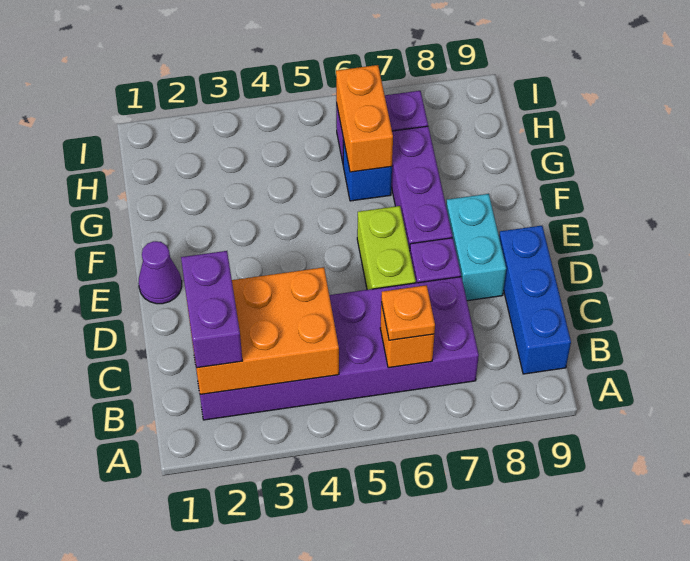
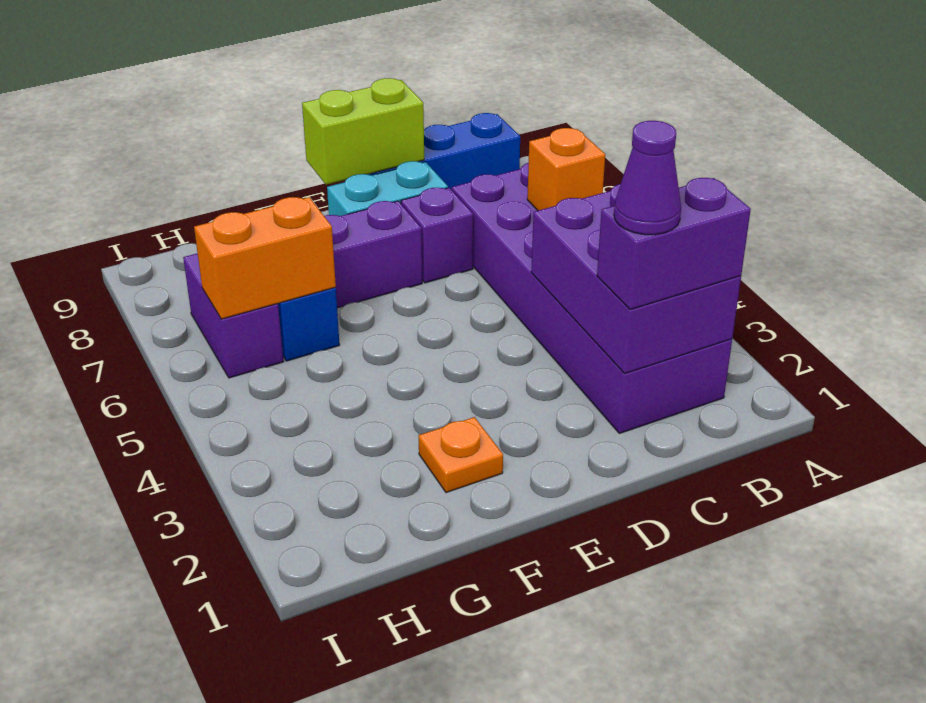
orange brick B2:C4 level 2 -> purple brick B2:C4 level 2
orange plate B6 level 3 -> orange plate F2 level 1
lime brick D6:E6 level 1 -> lime brick D9:E9 level 2
purple cone E1 level 1 -> purple cone C2 level 4

